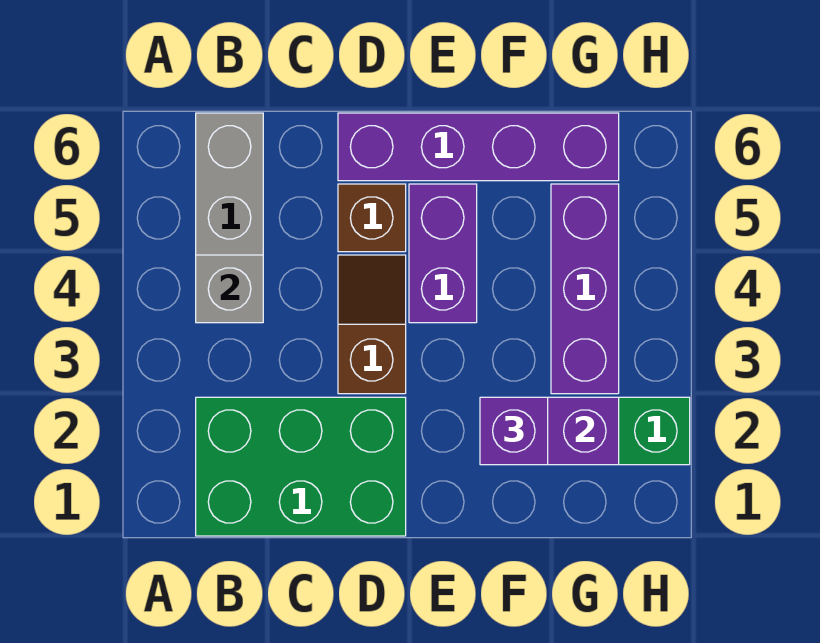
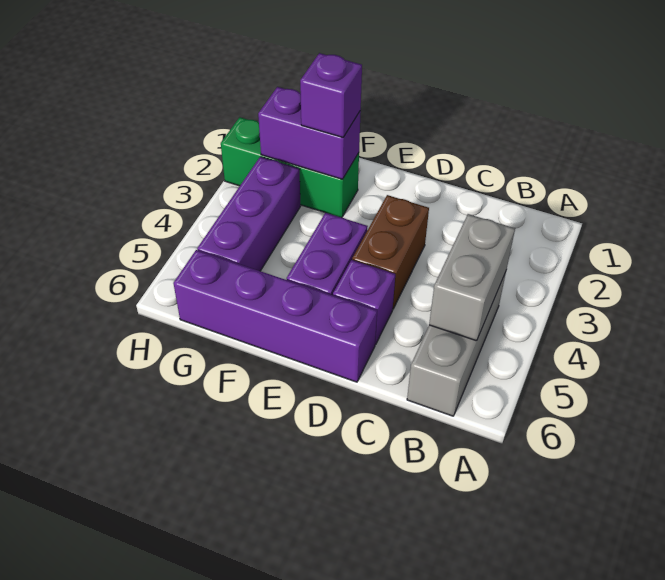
green brick B1:D2 level 1 -> none
grey brick B4 level 2 -> grey brick B4:B5 level 2
brown slope D3:D4 level 1 top 3 -> brown brick D3:D4 level 1
brown brick D5 level 1 -> purple brick D5 level 1

